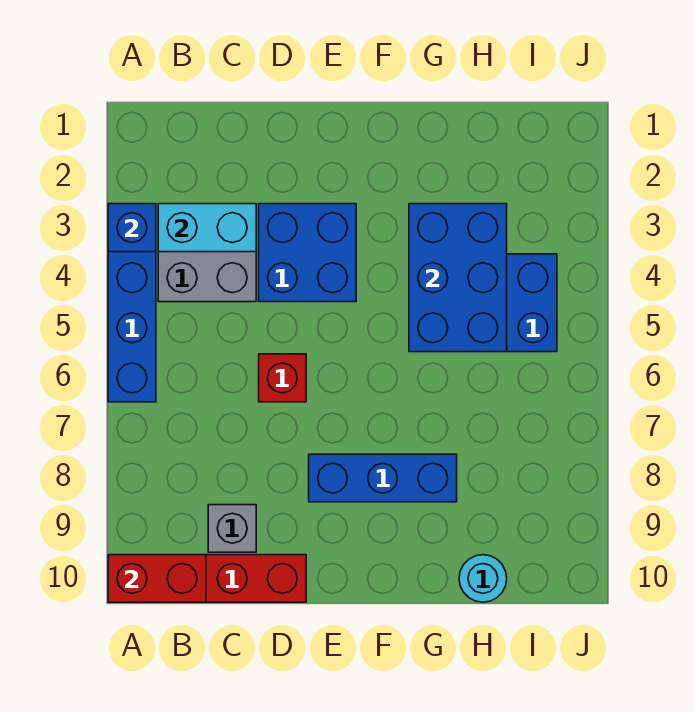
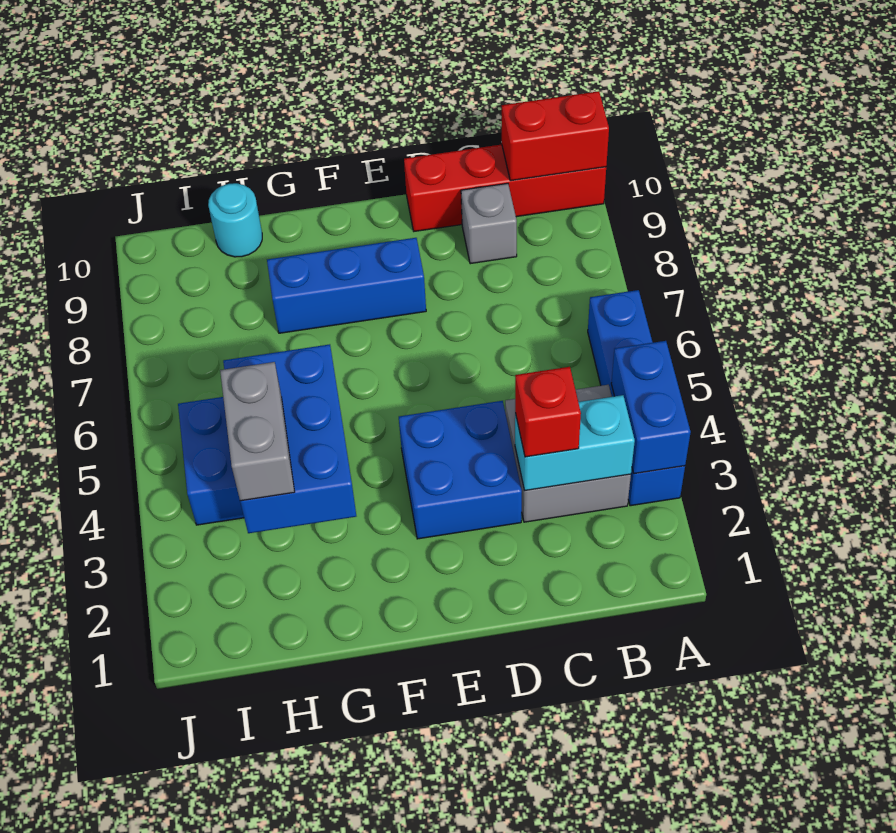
blue brick A3 level 2 -> blue brick A3:A4 level 2
red brick D6 level 1 -> red brick C3 level 3
none -> grey brick H3:H4 level 3

